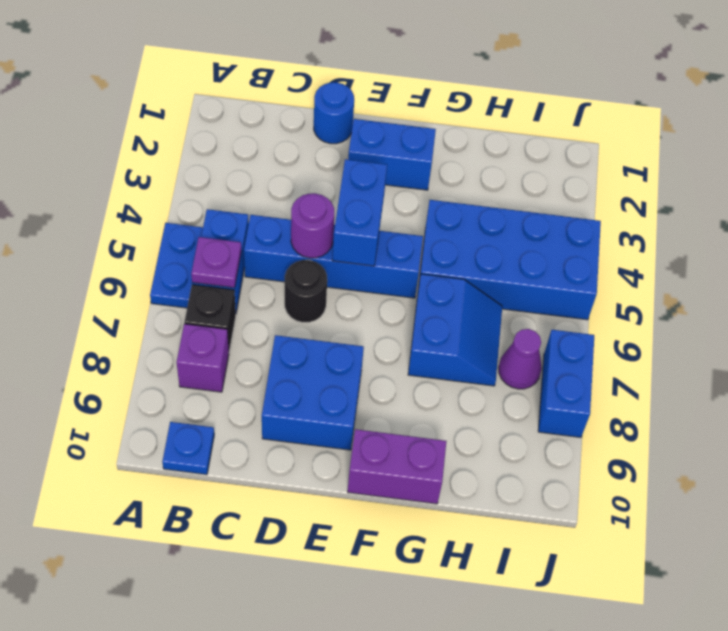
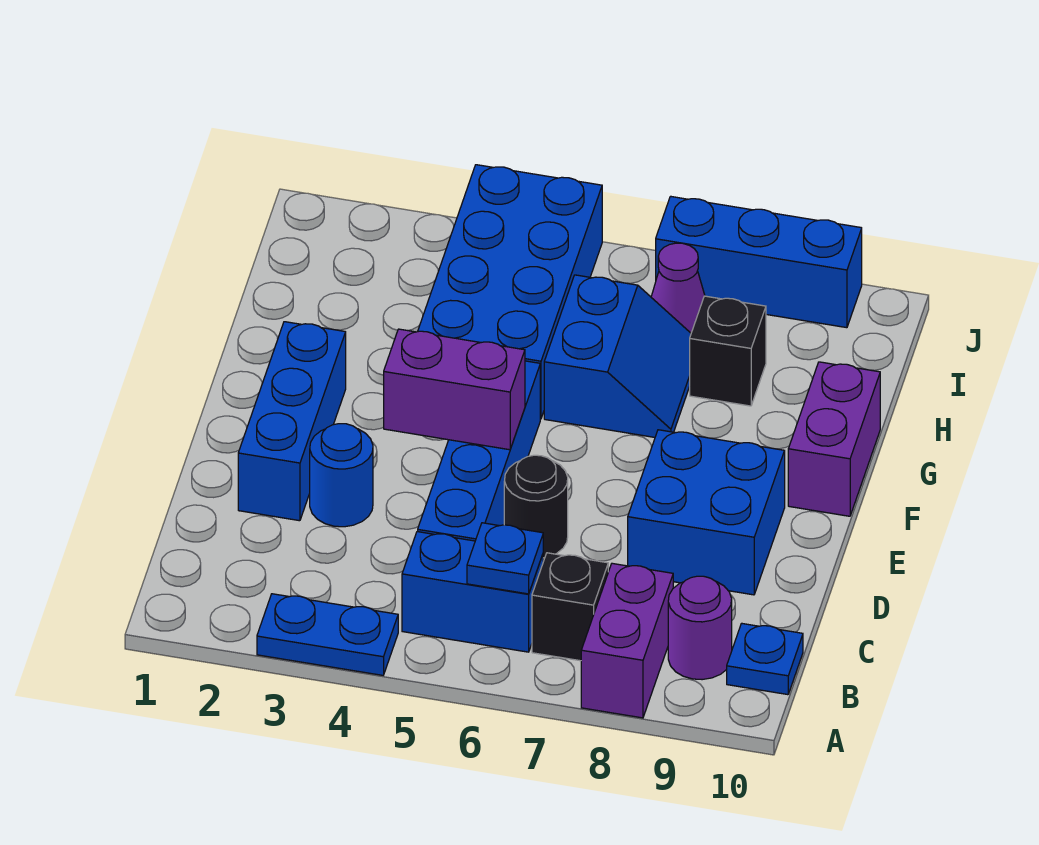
blue plate A5:A6 level 1 -> blue plate A3:A4 level 1
purple plate B6 level 2 -> blue plate B6 level 2
purple brick B8 level 1 -> purple brick A8:B8 level 1
blue round brick D1 level 1 -> blue round brick D3 level 1
purple round brick D5 level 2 -> purple round brick B9 level 1
blue brick E2:F2 level 1 -> blue brick D2:F2 level 1
blue brick E4:E5 level 2 -> purple brick E4:E5 level 2
blue slope G6:H7 level 1 top G -> blue slope G6:H7 level 1 top 6
none -> black brick H8 level 1
blue brick J7:J8 level 1 -> blue brick J7:J9 level 1

